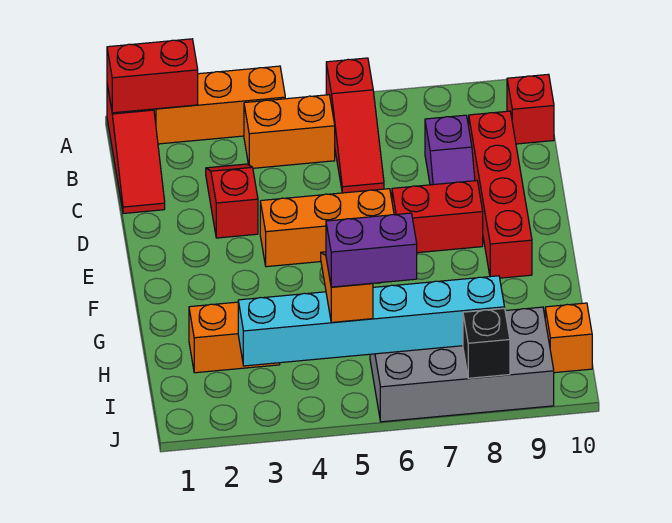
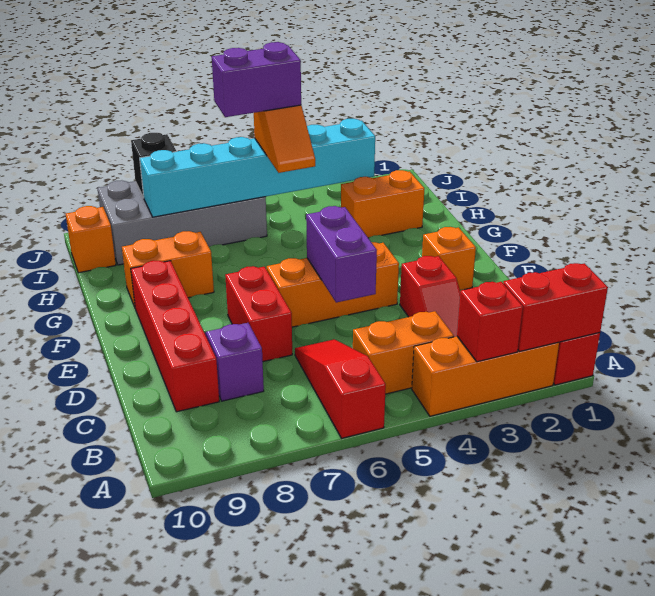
red brick B10 level 1 -> red brick A3 level 2
none -> purple brick D5:E5 level 2
none -> orange brick E2 level 1
red brick E7:E8 level 1 -> red brick D7:E7 level 1
none -> orange brick G8:G9 level 1

